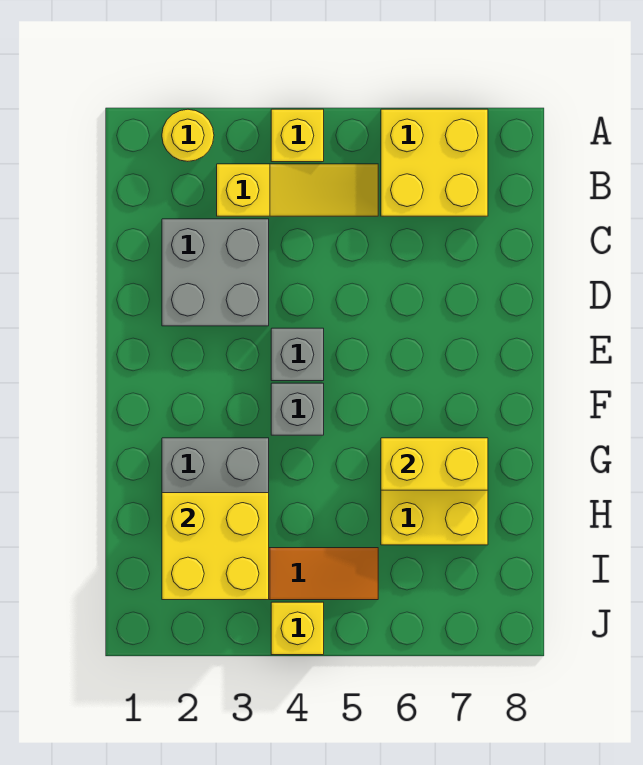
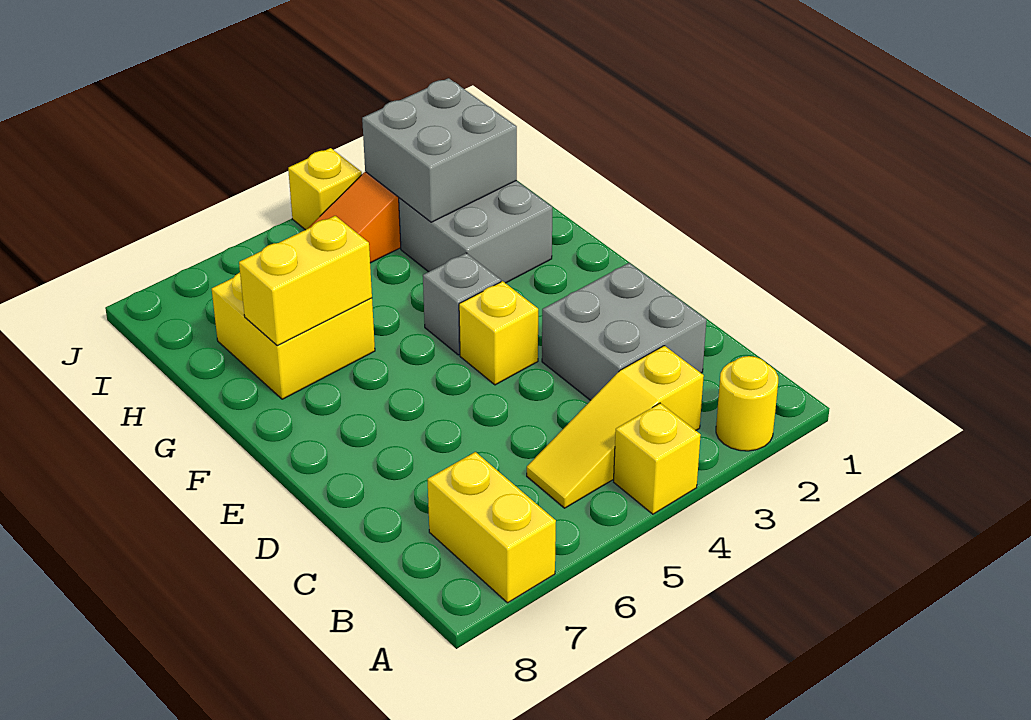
yellow brick A6:B7 level 1 -> yellow brick A7:B7 level 1
grey brick E4 level 1 -> yellow brick E4 level 1
yellow brick H2:I3 level 2 -> grey brick H2:I3 level 2

